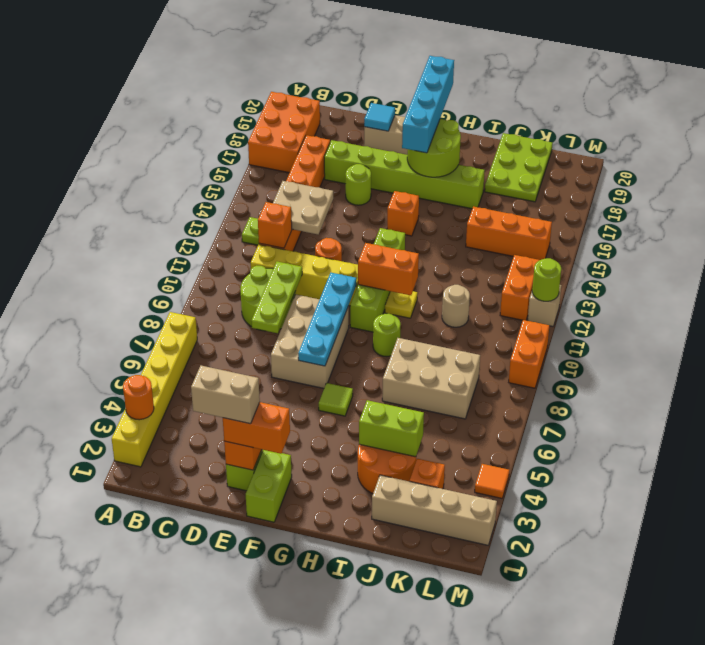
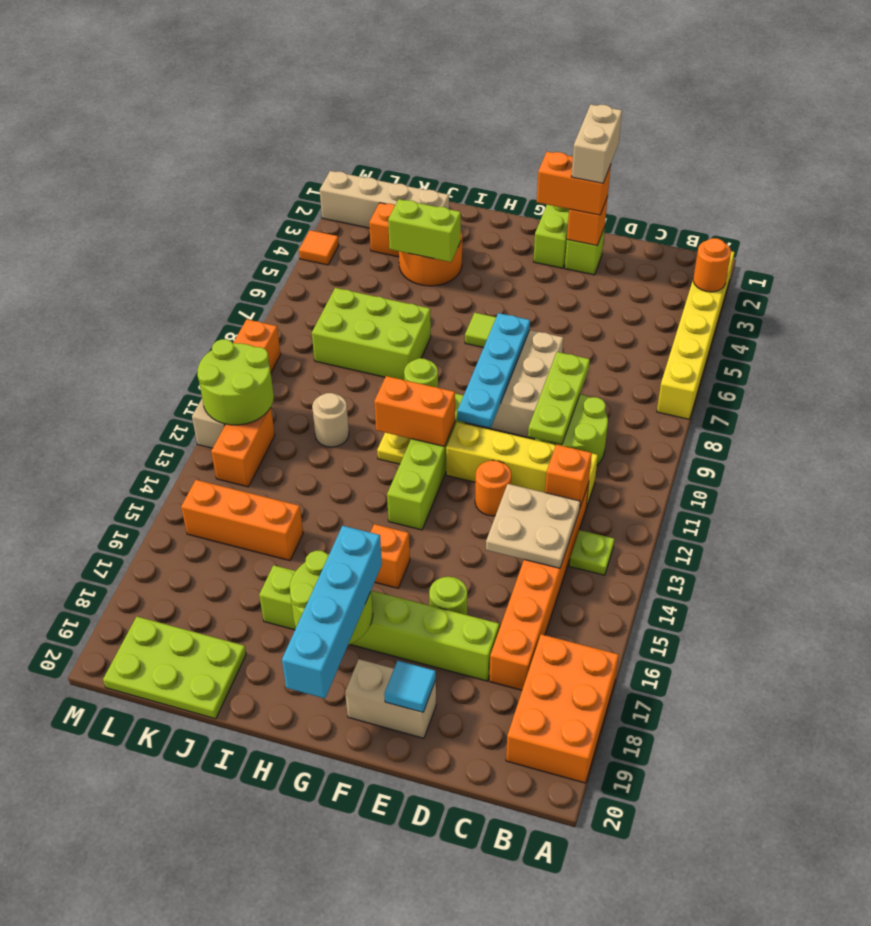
tan brick D2:E2 level 4 -> tan brick E1:E2 level 4
tan brick I7:K8 level 1 -> lime brick I7:K8 level 1
lime plate J18:K20 level 1 -> lime plate J19:L20 level 1
lime round brick M12 level 2 -> lime round brick L11:M12 level 2

